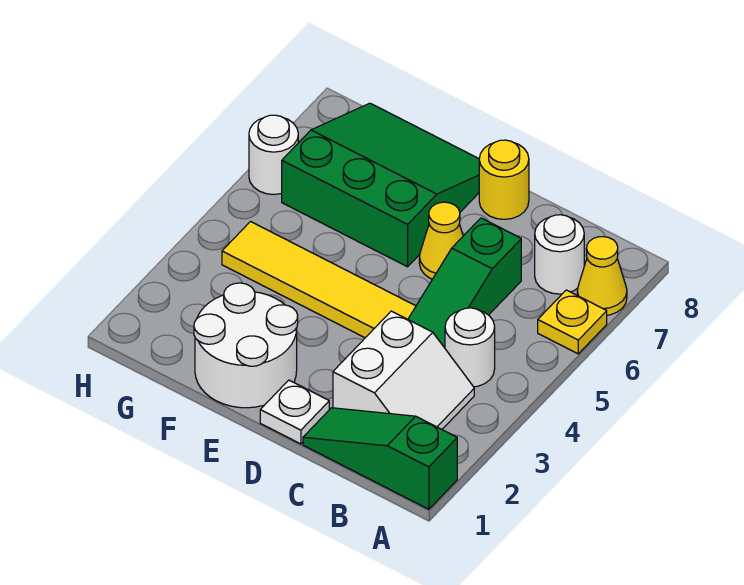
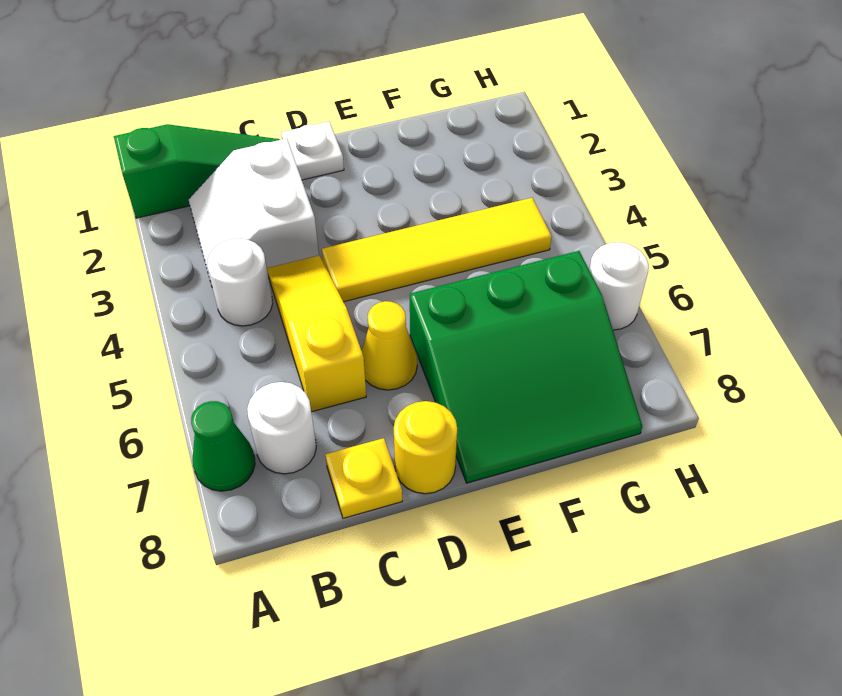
yellow plate A6 level 1 -> yellow plate C8 level 1
yellow cone A7 level 1 -> green cone A7 level 1
green slope C4:C6 level 1 top 6 -> yellow slope C4:C6 level 1 top 6
white round brick E1:F2 level 1 -> none

